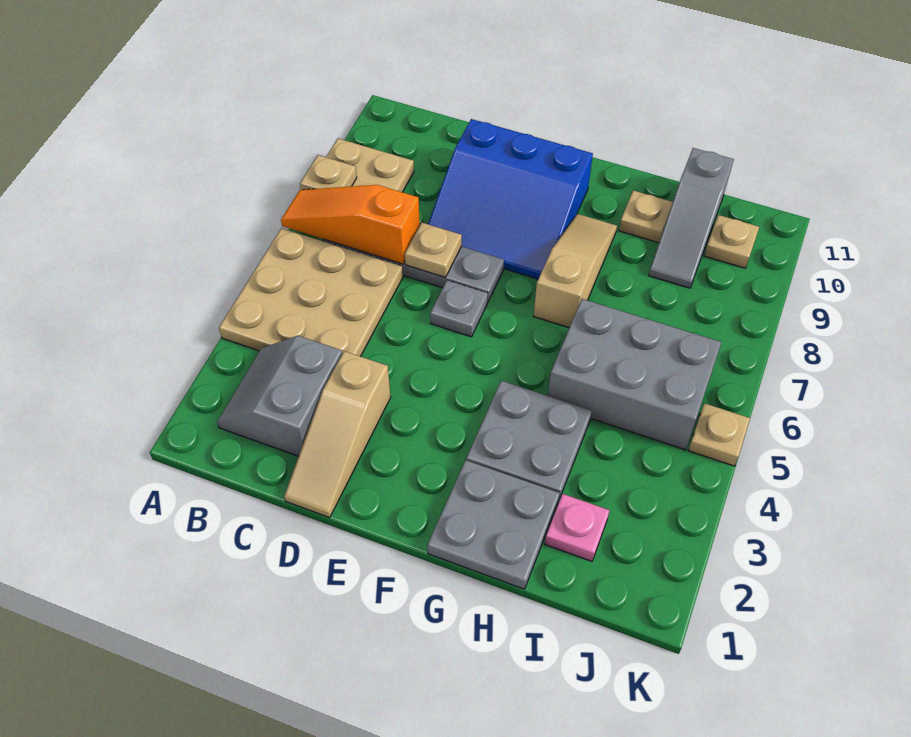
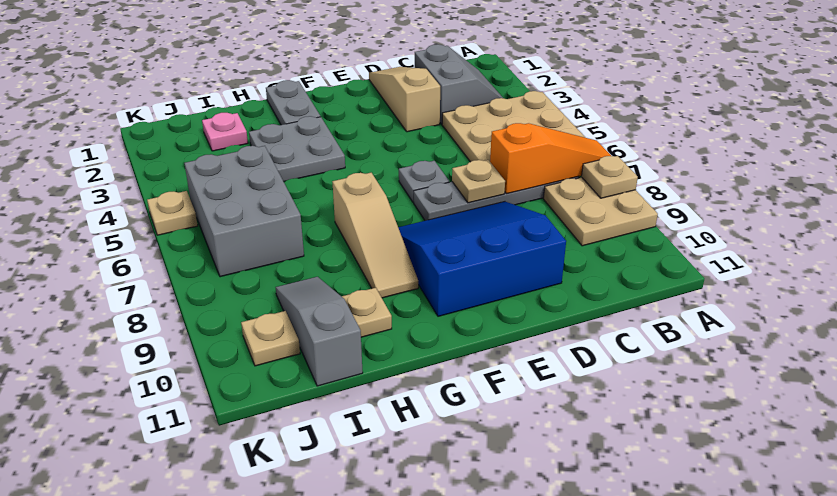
grey plate G1:H2 level 1 -> grey plate G1:G2 level 1
grey brick H5:J6 level 1 -> grey brick I5:J7 level 1

